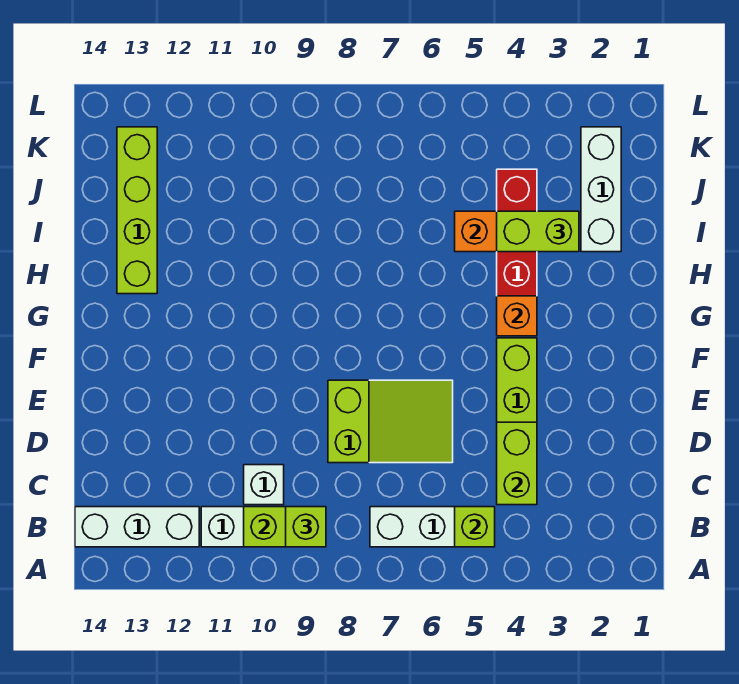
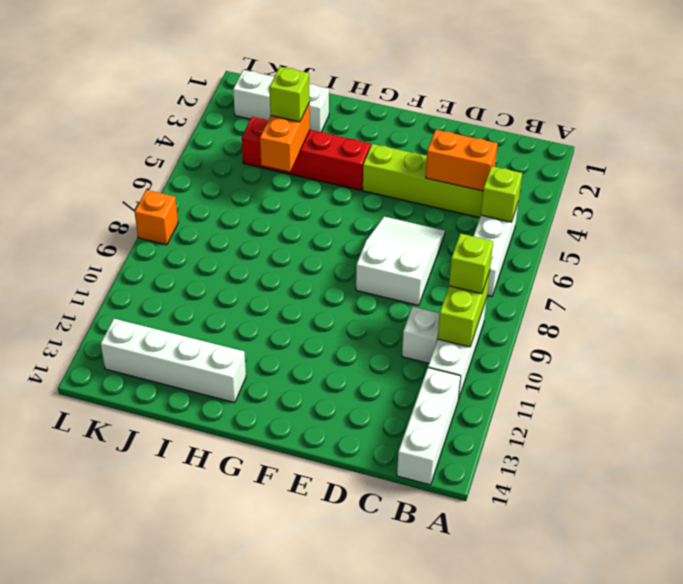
lime brick C4:D4 level 2 -> orange brick C4:D4 level 2
lime slope D6:E8 level 1 top 8 -> white slope D6:E8 level 1 top 8
orange brick G4 level 2 -> orange brick L8 level 1
lime brick H13:K13 level 1 -> white brick H13:K13 level 1
lime brick I3:I4 level 3 -> lime brick I4 level 3

